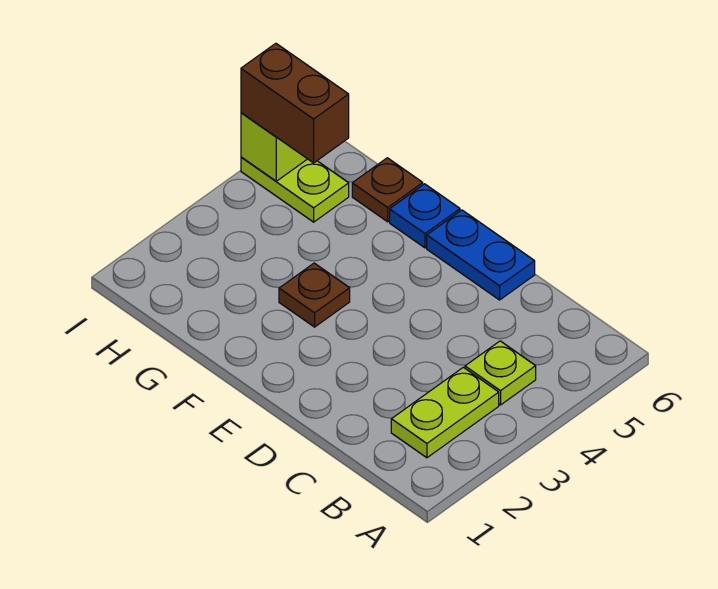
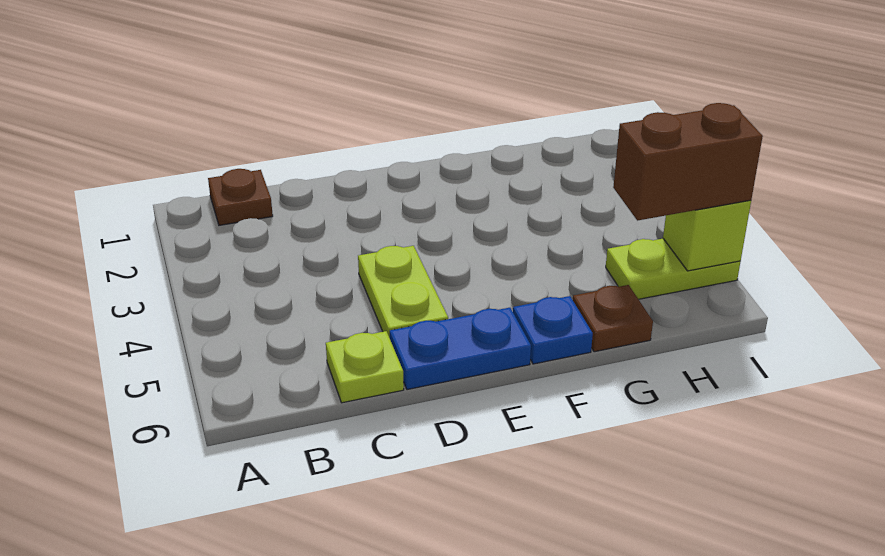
lime plate B2:B3 level 1 -> lime plate D4:D5 level 1
lime plate B4 level 1 -> lime plate C6 level 1
brown plate F3 level 1 -> brown plate B1 level 1

